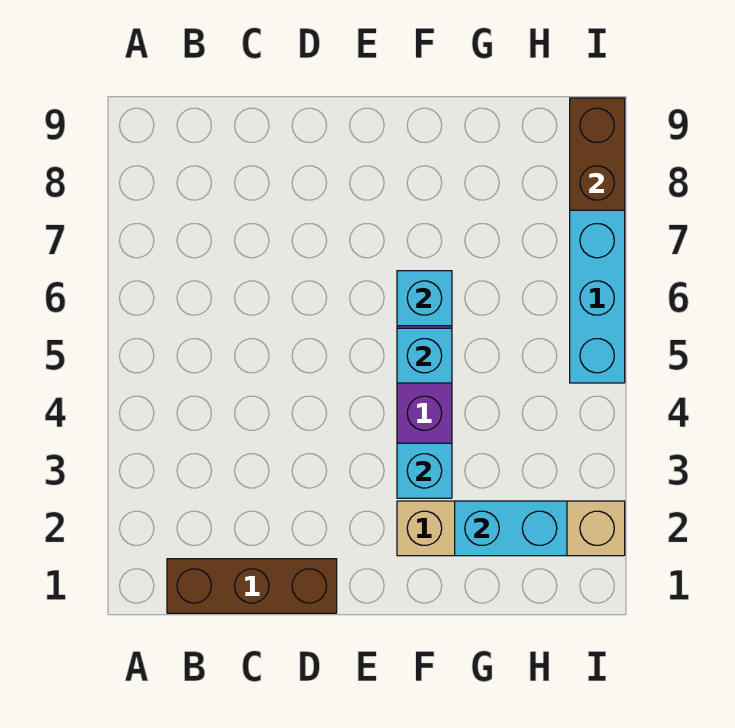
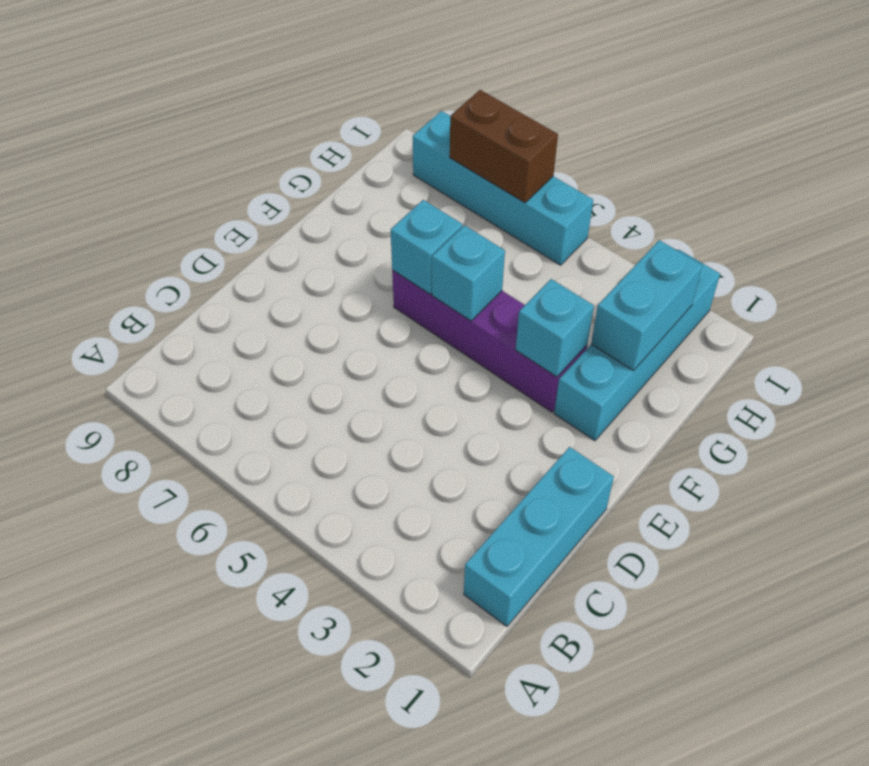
brown brick B1:D1 level 1 -> cyan brick B1:D1 level 1
tan brick F2:I2 level 1 -> cyan brick F2:I2 level 1
brown brick I8:I9 level 2 -> brown brick I6:I7 level 2

